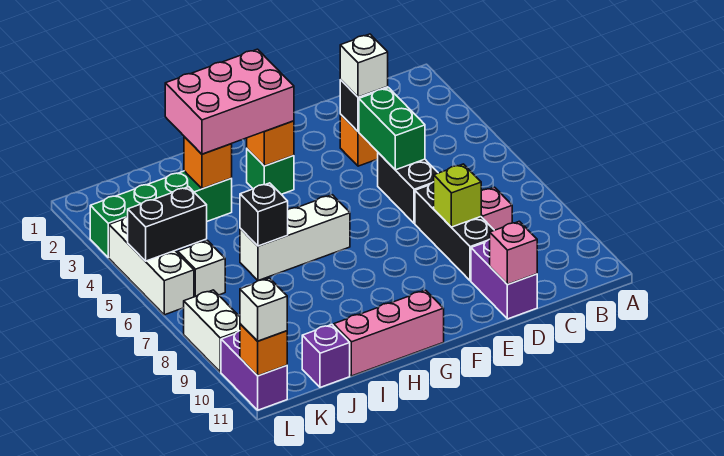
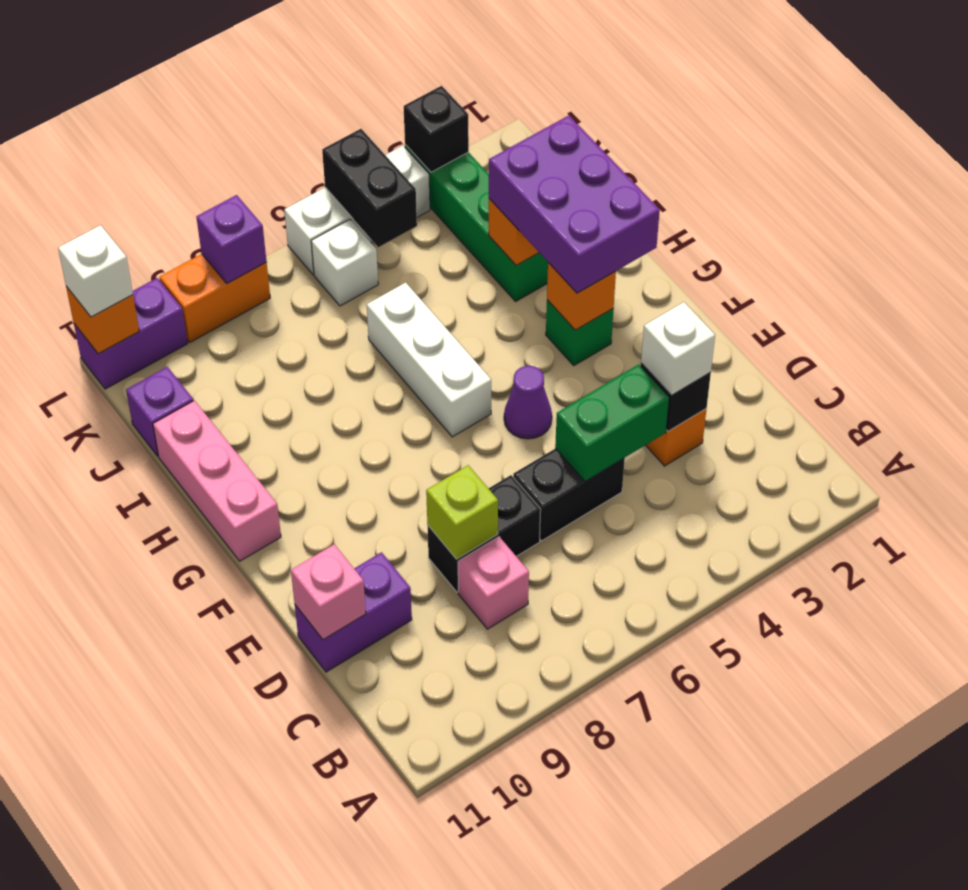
black brick D7:D9 level 1 -> black brick D7:D8 level 1
none -> purple cone F5 level 1
pink brick G2:I3 level 3 -> purple brick G2:I3 level 3
black brick I6 level 2 -> black brick L3 level 2
white brick L8:L9 level 1 -> orange brick L8:L9 level 1
none -> purple brick L8 level 2

